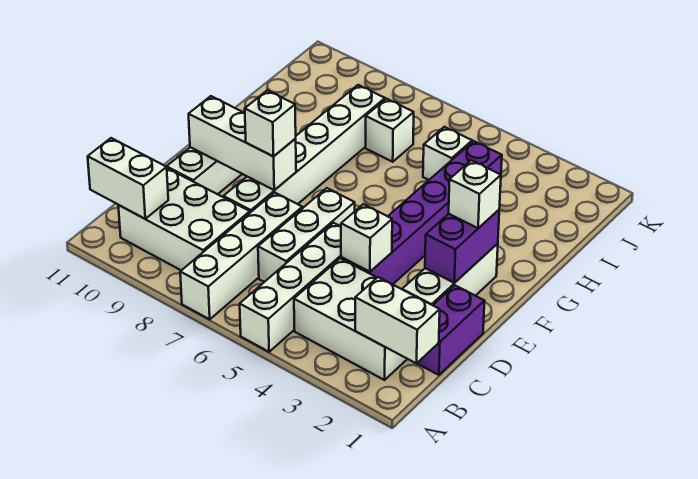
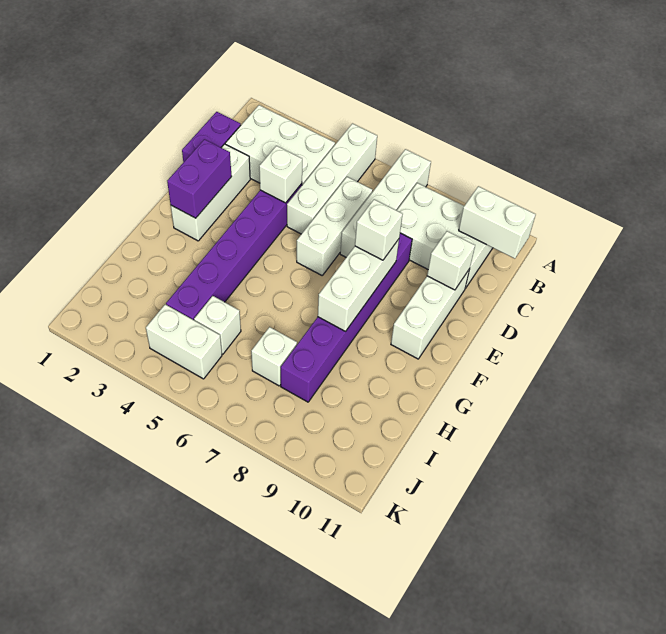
white brick B1:B2 level 2 -> white brick J4:J5 level 1
white brick D8:I8 level 1 -> purple brick D8:I8 level 1
white brick E8:E10 level 2 -> white brick E8:G8 level 2
white brick F2 level 3 -> white brick D10 level 2

